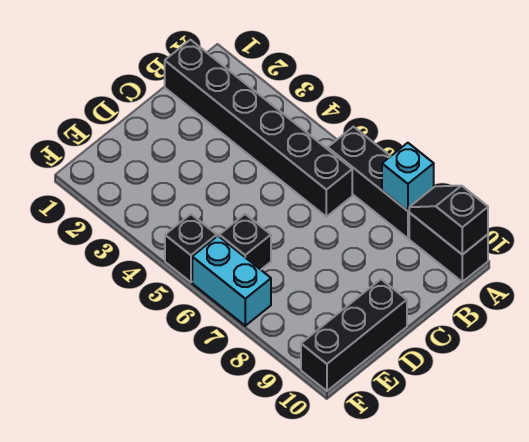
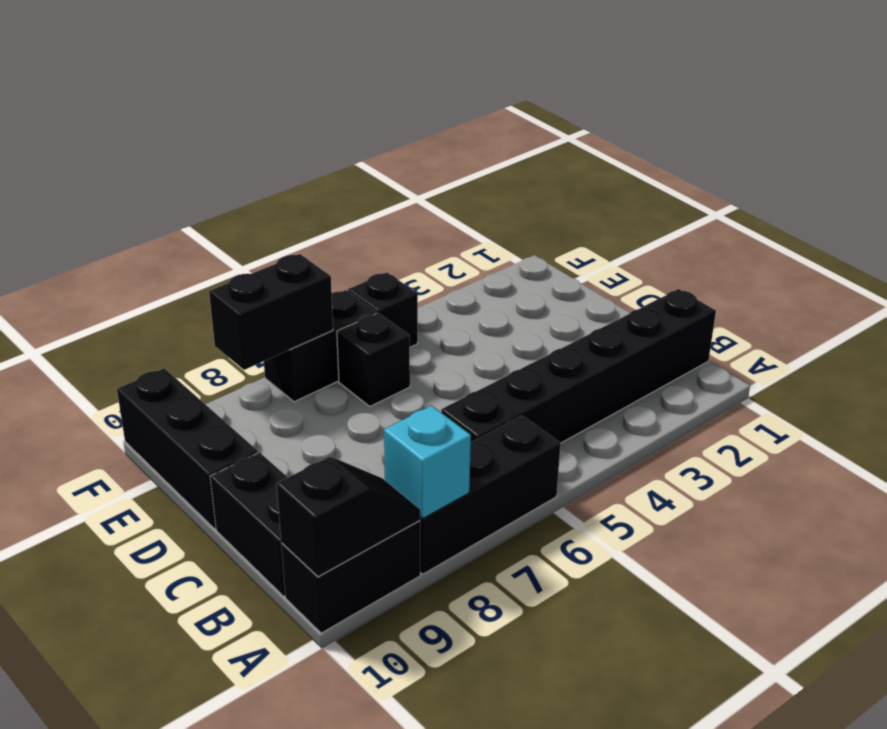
none -> black brick B10:C10 level 1
cyan brick F6:F7 level 1 -> black brick F6:F7 level 1
none -> black brick F7:F8 level 2

